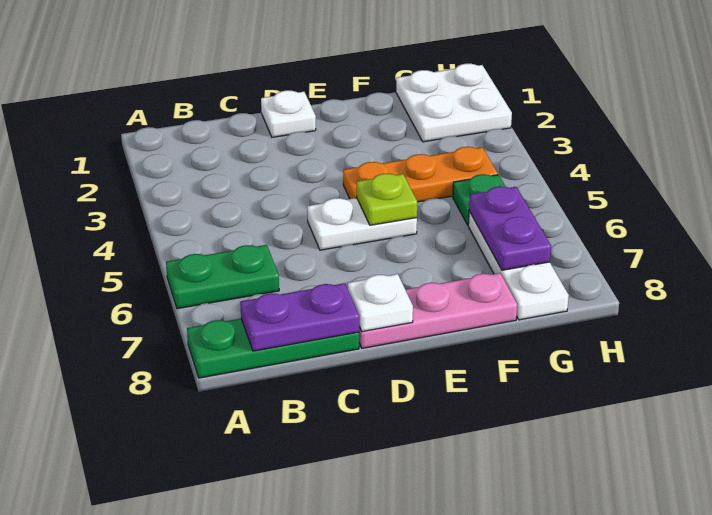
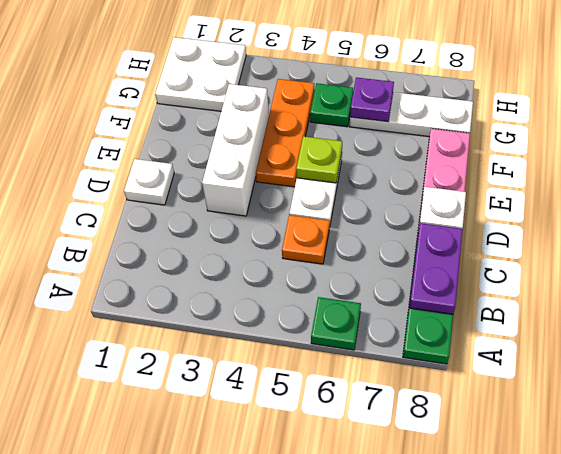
green plate A6:B6 level 1 -> green plate A6 level 1
none -> orange plate C5 level 1
none -> white brick D3:F3 level 1
purple plate G6:G7 level 2 -> purple plate G6 level 2

